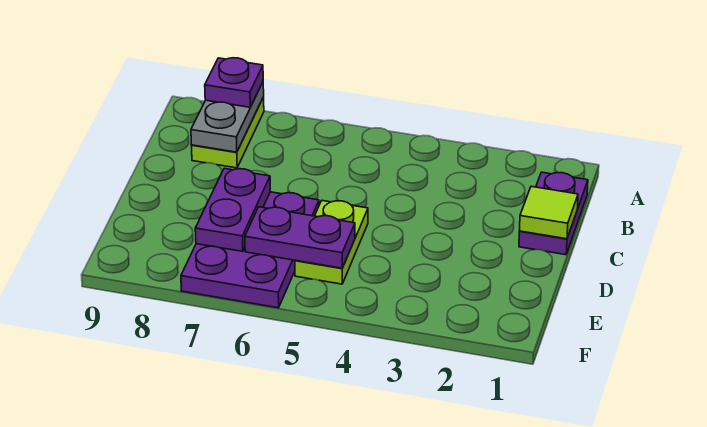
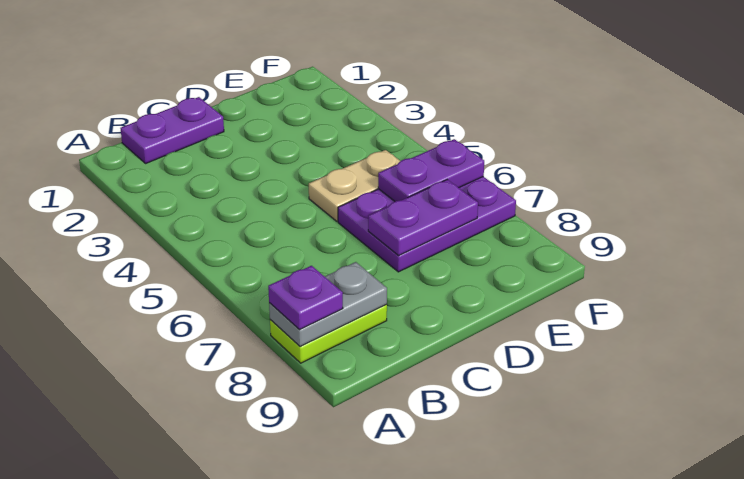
lime tile C1 level 2 -> none
lime plate D5:E5 level 1 -> tan plate D5:E5 level 1
purple plate E5:E6 level 2 -> purple plate E6:F6 level 2

